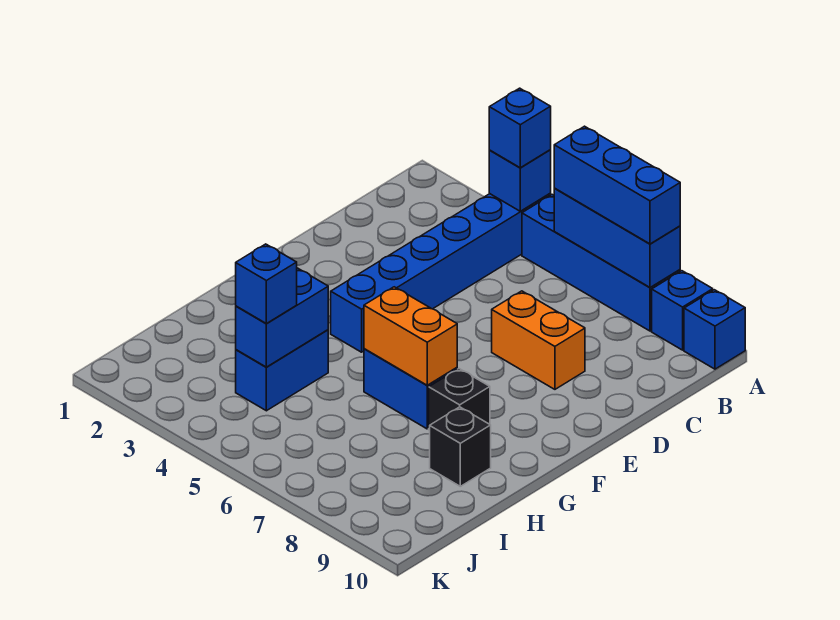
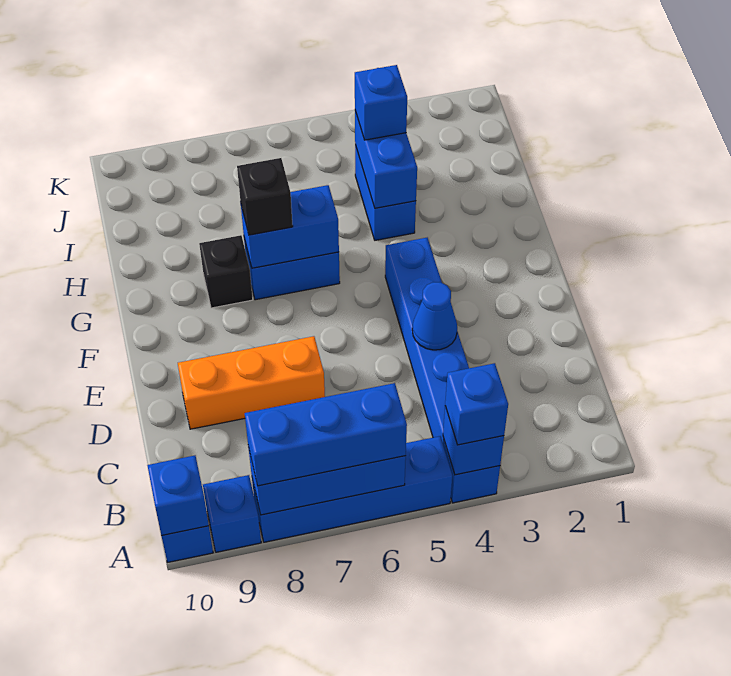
none -> blue brick A10 level 2
none -> blue cone D4 level 2
orange brick D7:D8 level 1 -> orange brick D7:D9 level 1
orange brick G6:G7 level 2 -> blue brick G6:G7 level 2
black brick H9 level 1 -> black brick G7 level 3

